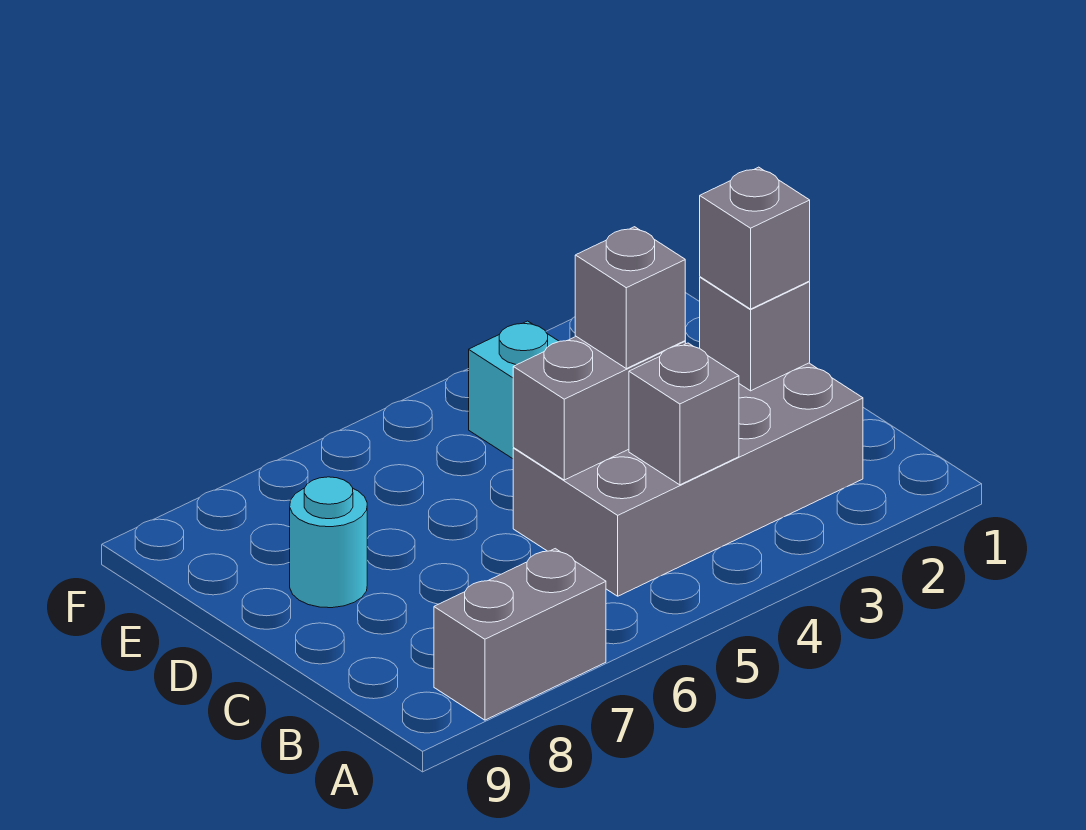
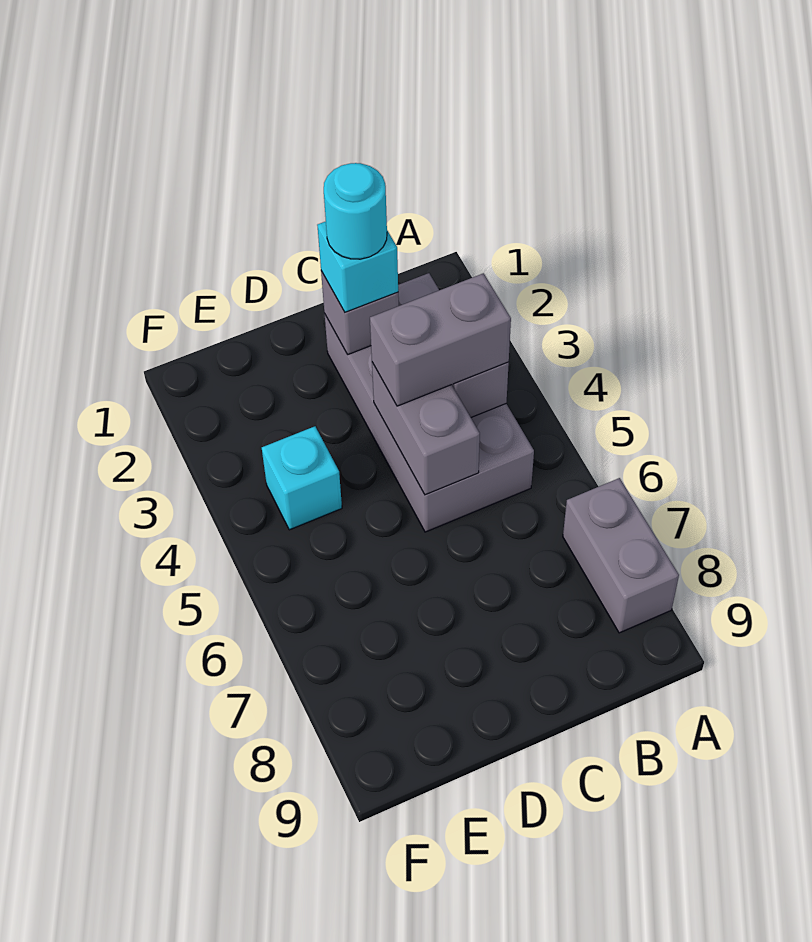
grey brick C2 level 3 -> cyan brick C2 level 3
grey brick C4 level 3 -> grey brick B4:C4 level 3
cyan round brick D8 level 1 -> cyan round brick C2 level 4

